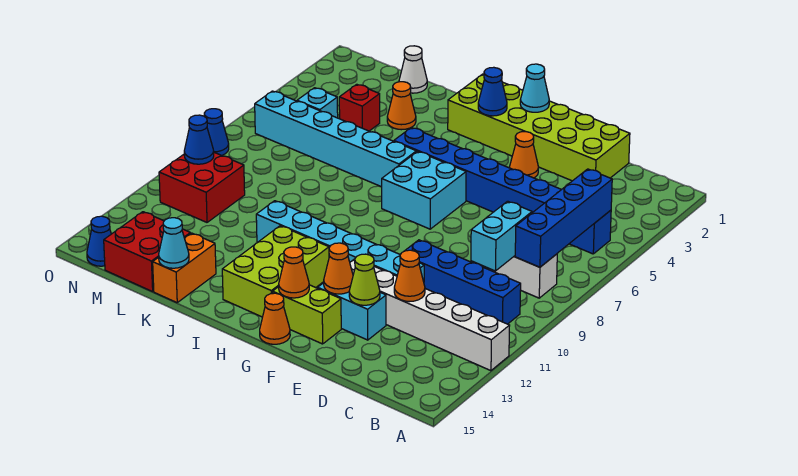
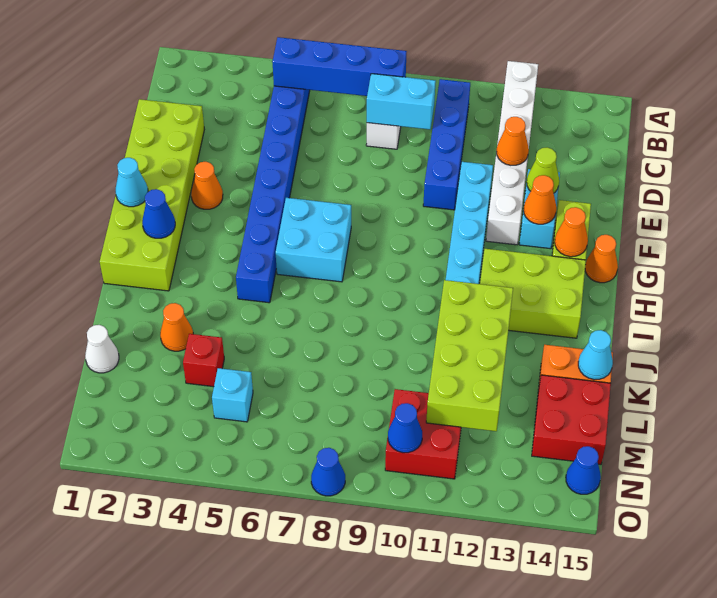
cyan brick I6:N6 level 1 -> none
none -> lime brick J11:M12 level 2

